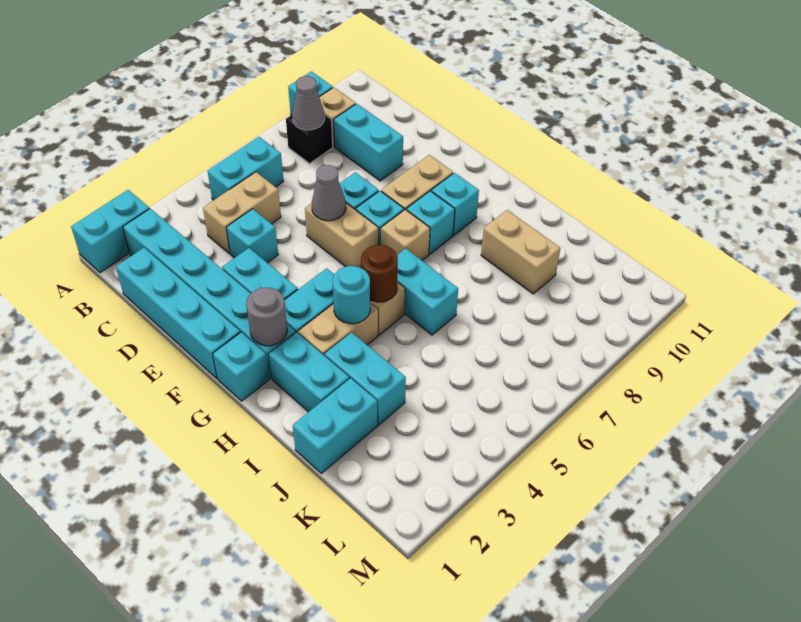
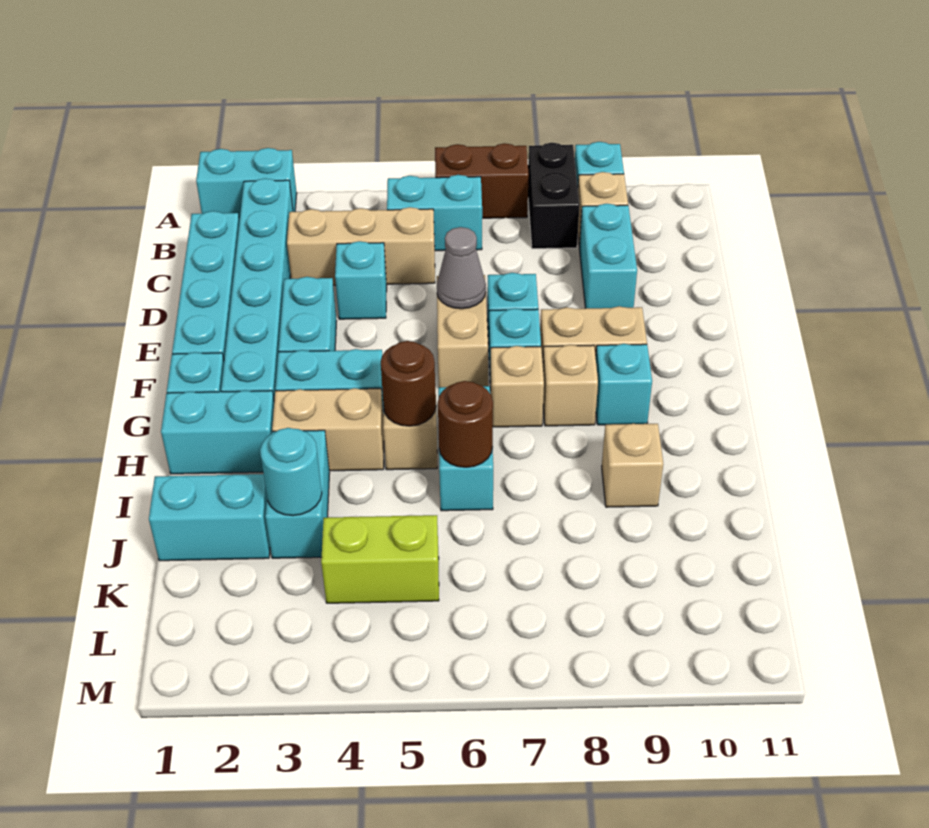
none -> brown brick A6:A7 level 1
black brick B8 level 1 -> black brick A8:B8 level 1
grey cone B8 level 2 -> none
tan brick C4:C5 level 1 -> tan brick C3:C5 level 1
grey round brick G2 level 2 -> none
cyan brick G8 level 1 -> tan brick G8 level 1
cyan brick H2:I2 level 1 -> cyan brick H1:H2 level 1
cyan round brick H4 level 2 -> cyan round brick J3 level 2
none -> brown round brick I6 level 2
tan brick I9:J9 level 1 -> tan brick I9 level 1
none -> lime brick K4:K5 level 1

